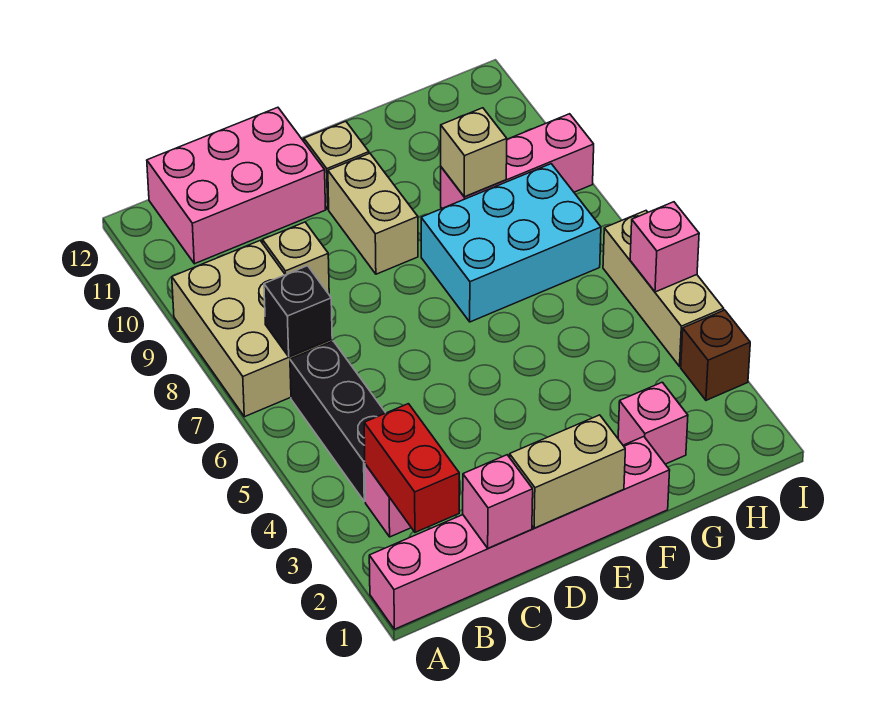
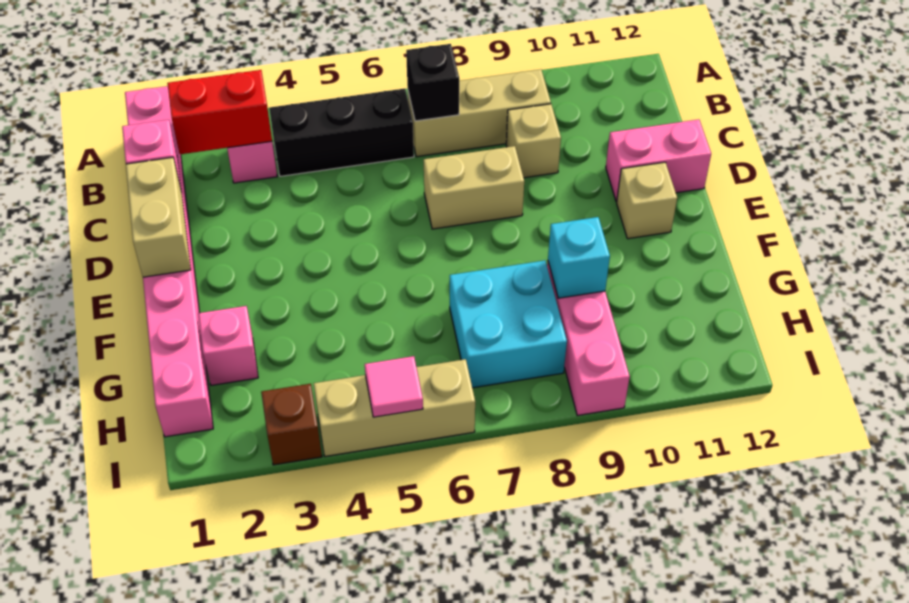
pink brick A1:F1 level 1 -> pink brick A1:H1 level 1
tan brick A7:B9 level 1 -> tan brick B7:B9 level 1
pink brick B11:D12 level 1 -> pink brick D11:D12 level 1
tan brick E9:E10 level 1 -> tan brick D7:D8 level 1
cyan brick F7:H8 level 1 -> cyan brick G7:H8 level 1
tan brick G9 level 2 -> cyan brick G9 level 2
pink brick I5 level 2 -> pink tile I5 level 2

